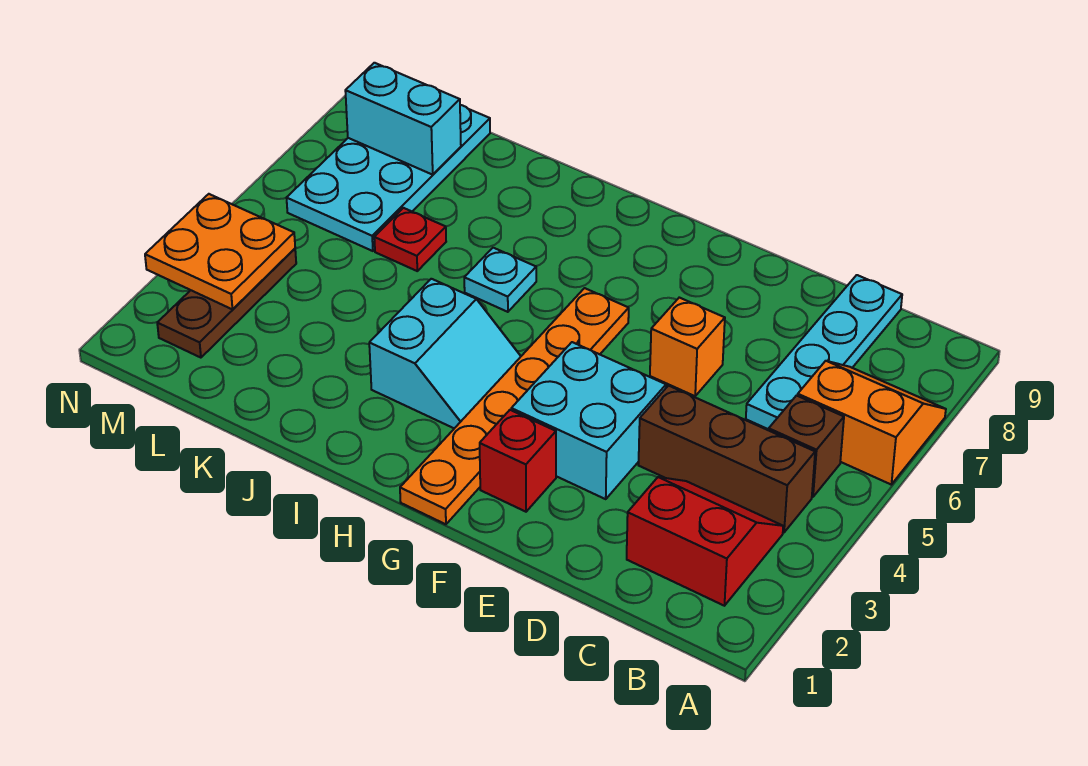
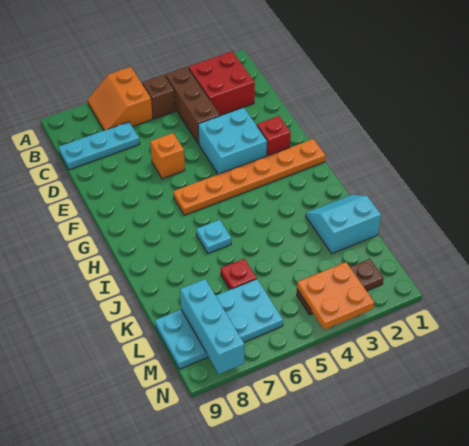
red slope B2:C3 level 1 top 2 -> red brick B2:C3 level 1
cyan plate C6:C9 level 1 -> cyan plate C7:C9 level 1
cyan slope H3:I4 level 1 top I -> cyan slope J1:K2 level 1 top K
cyan brick L8:M8 level 2 -> cyan brick L8:N8 level 2

